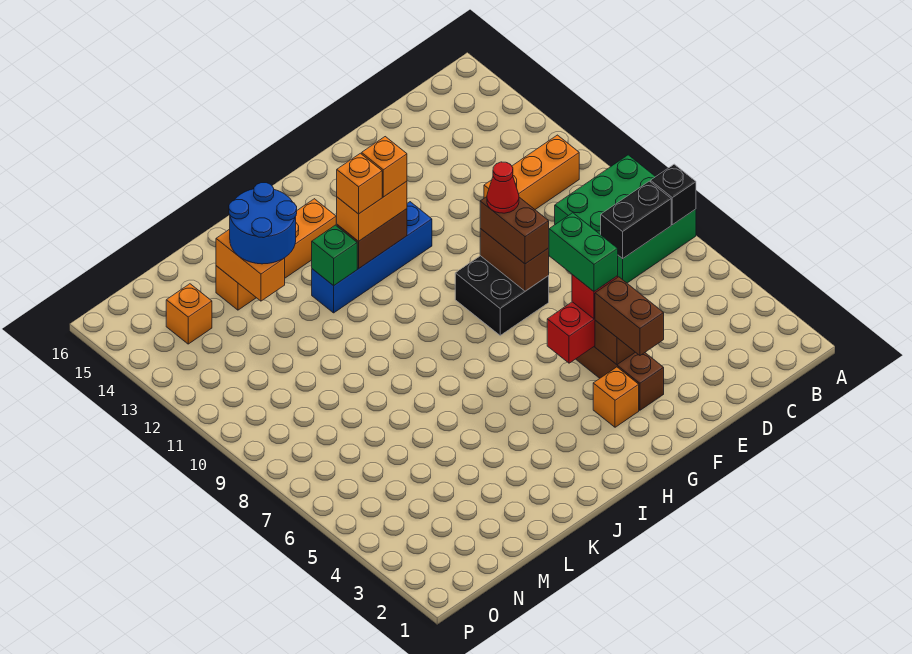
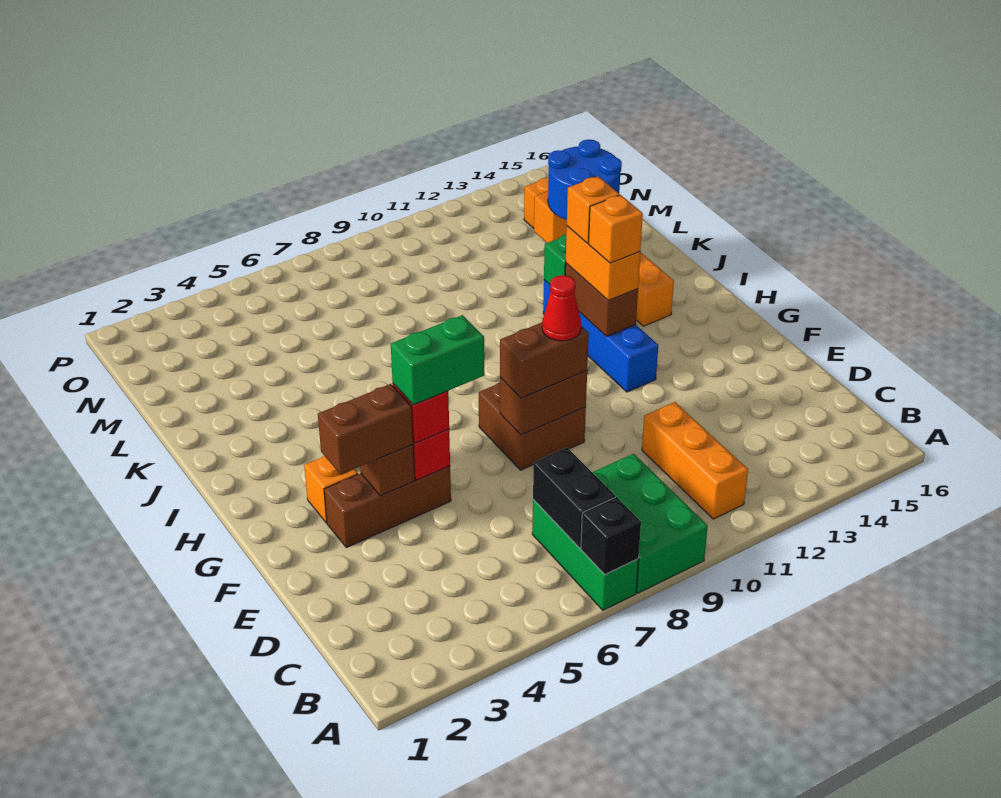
black brick F8:G9 level 1 -> brown brick F8:G9 level 1

